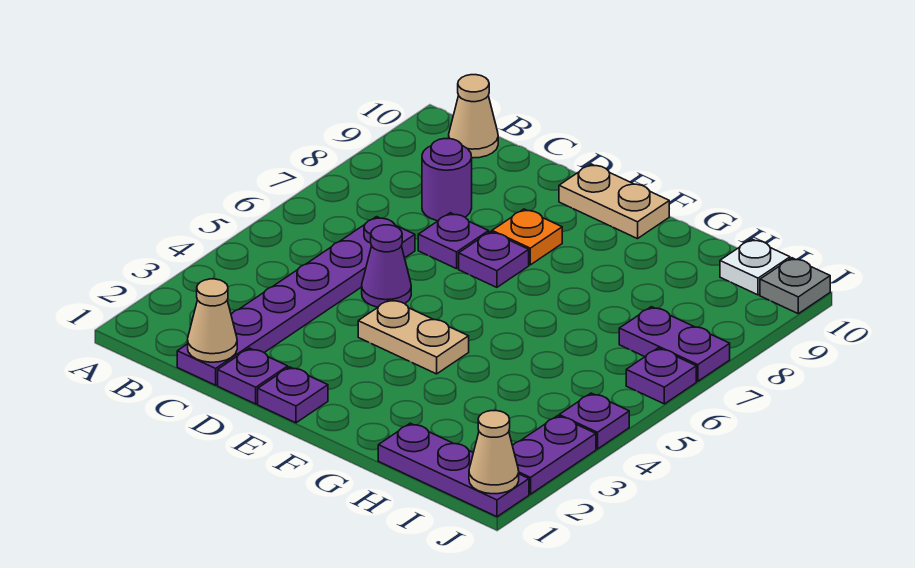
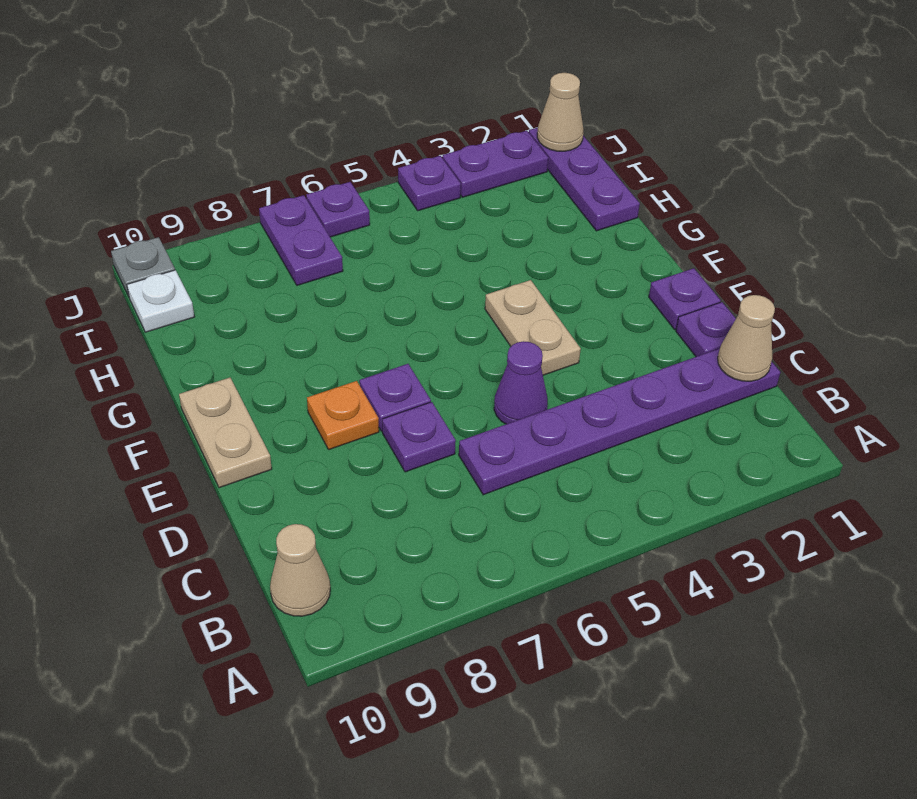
purple round brick C8 level 1 -> none

